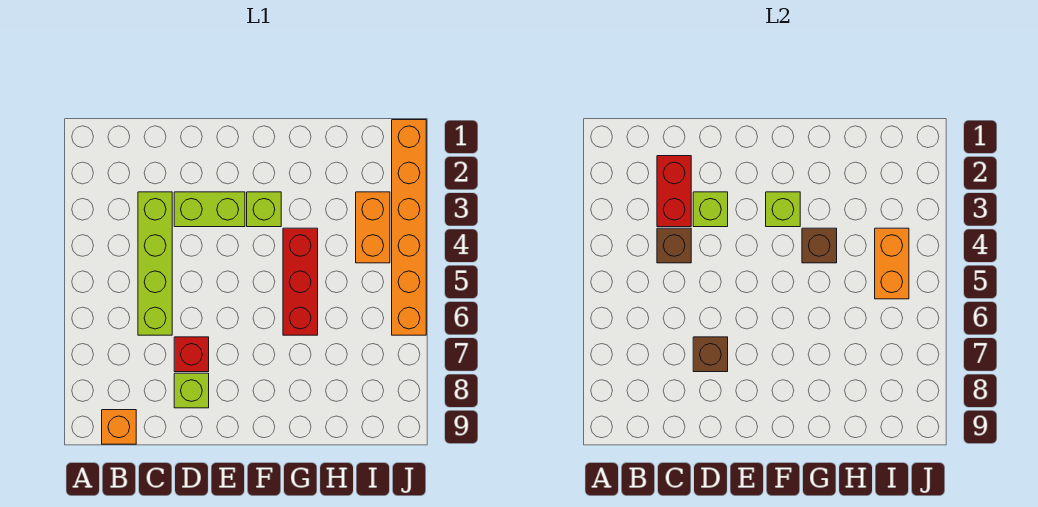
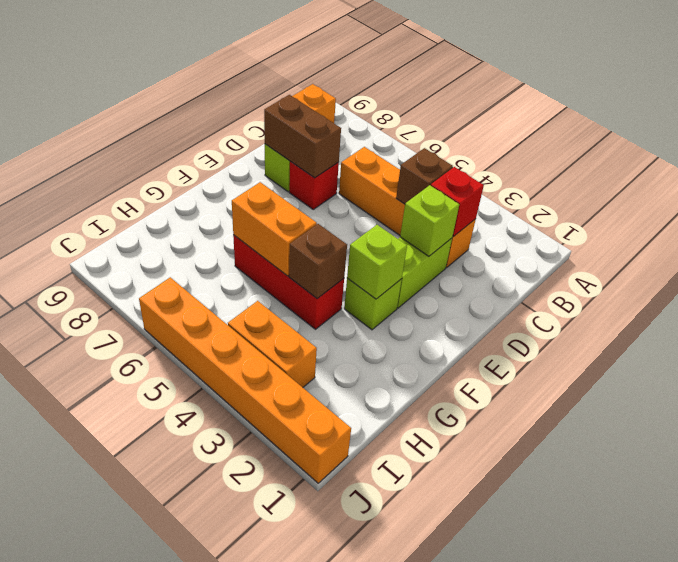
red brick C2:C3 level 2 -> red brick C3 level 2
lime brick C3:C6 level 1 -> orange brick C3:C6 level 1
brown brick D7 level 2 -> brown brick D7:D8 level 2
orange brick I4:I5 level 2 -> orange brick G5:G6 level 2

